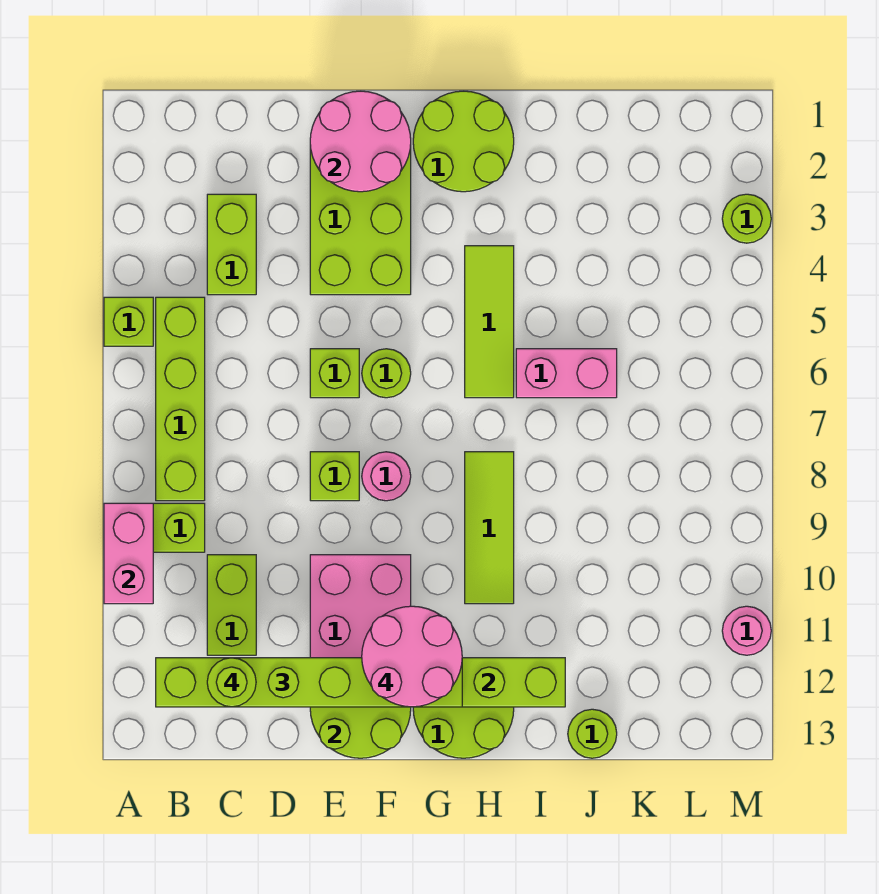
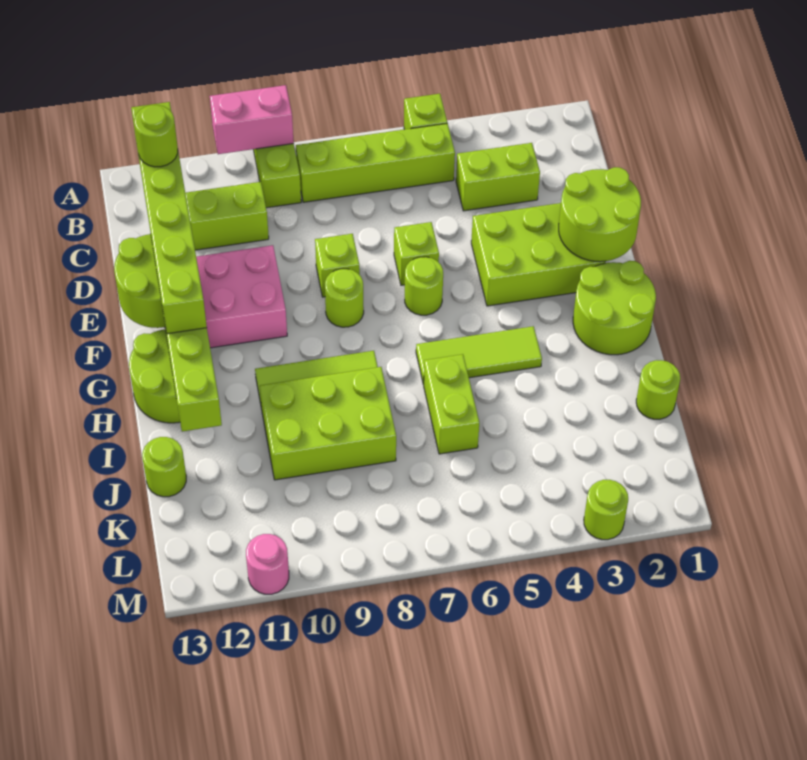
pink round brick E1:F2 level 2 -> lime round brick E1:F2 level 2
pink round brick F8 level 1 -> lime round brick F8 level 1
pink round brick F11:G12 level 4 -> none
pink brick I6:J6 level 1 -> lime brick I6:J6 level 1
none -> lime brick I8:J10 level 1
none -> lime round brick J1 level 1

